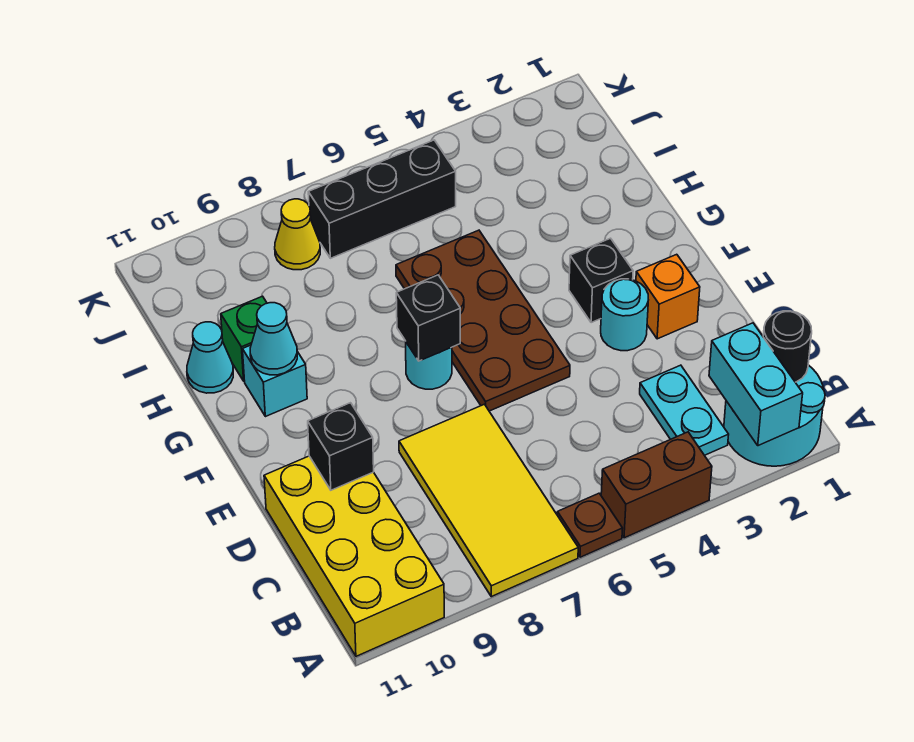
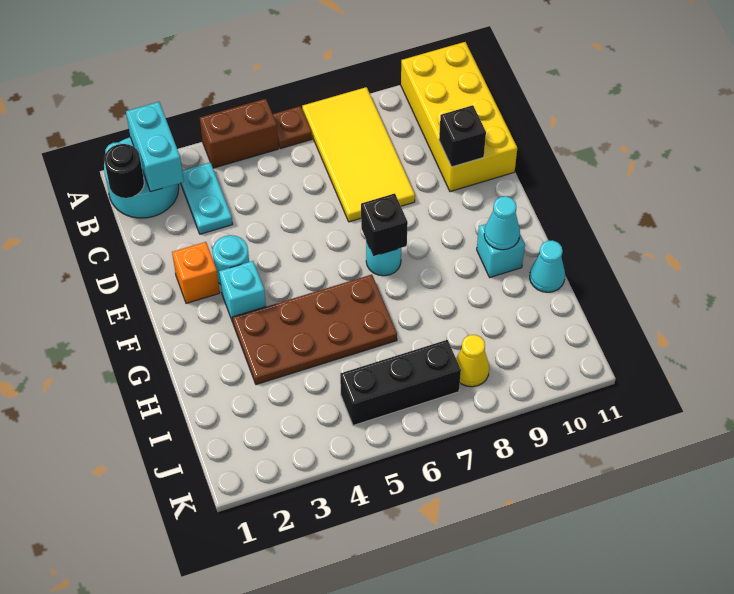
brown plate E5:H6 level 1 -> brown plate G3:H6 level 1
black brick F3 level 1 -> cyan brick F3 level 1
green brick H10 level 1 -> none

